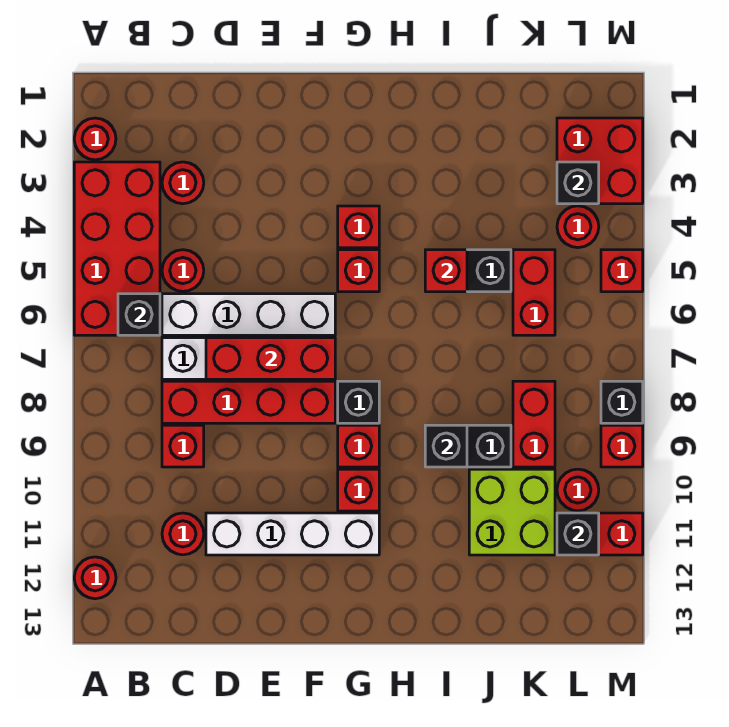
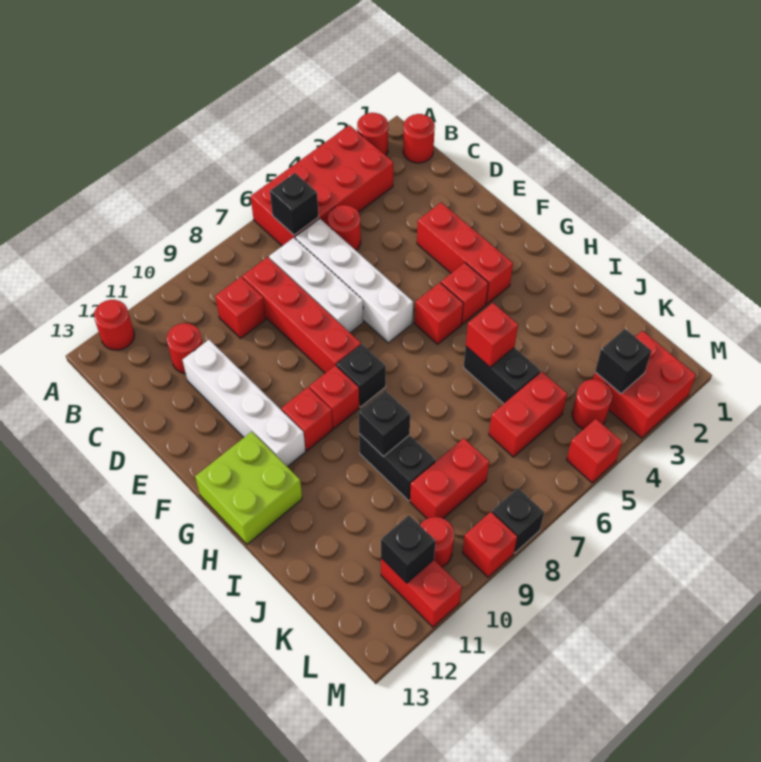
red round brick C3 level 1 -> red round brick B1 level 1
red brick D7:F7 level 2 -> red brick E3:G3 level 1
lime brick J10:K11 level 1 -> lime brick G12:H13 level 1

